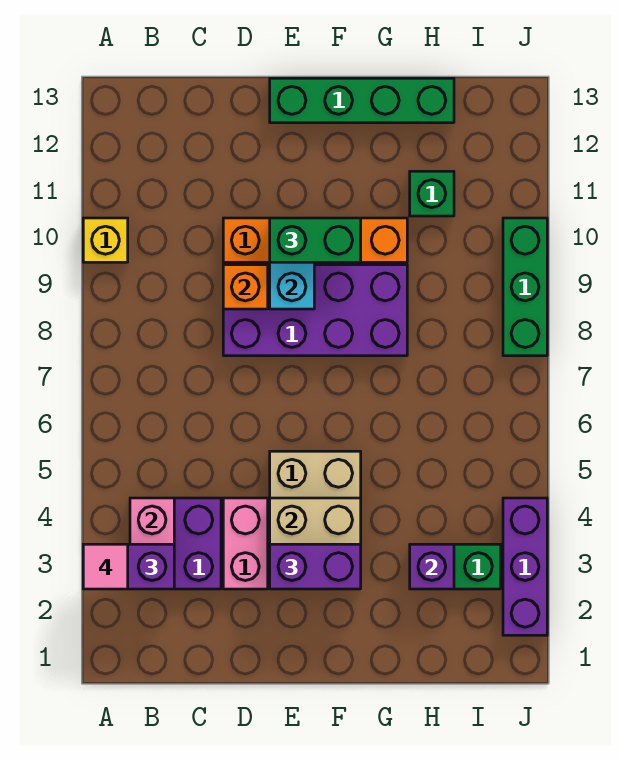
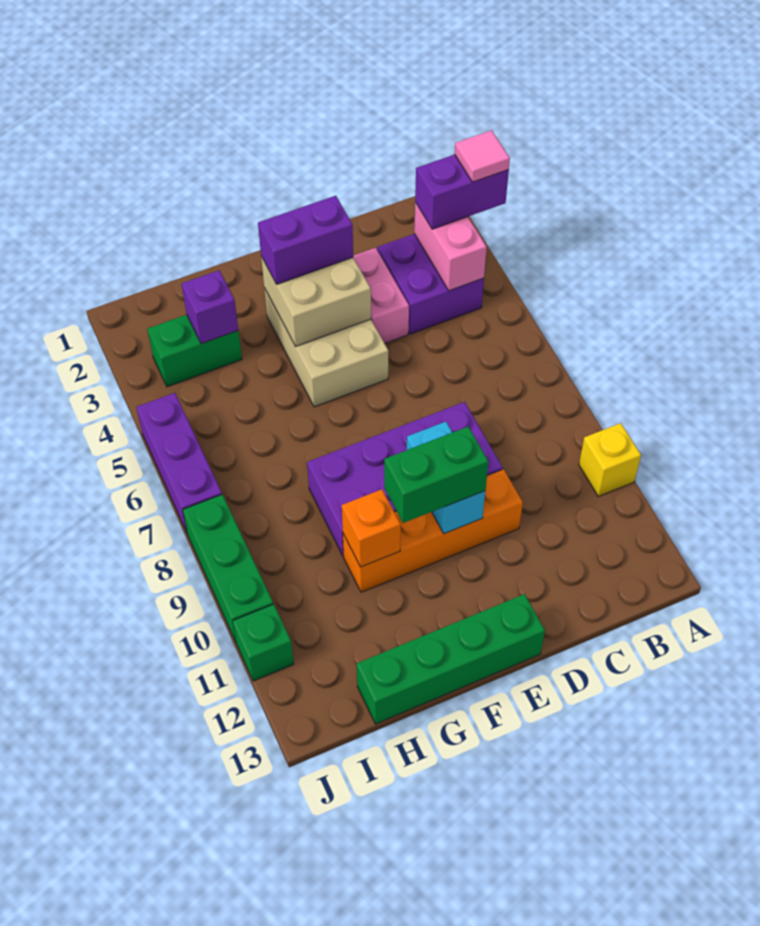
orange brick D9 level 2 -> orange brick G10 level 2
green brick H11 level 1 -> green brick J11 level 1
purple brick J2:J4 level 1 -> purple brick J5:J7 level 1

